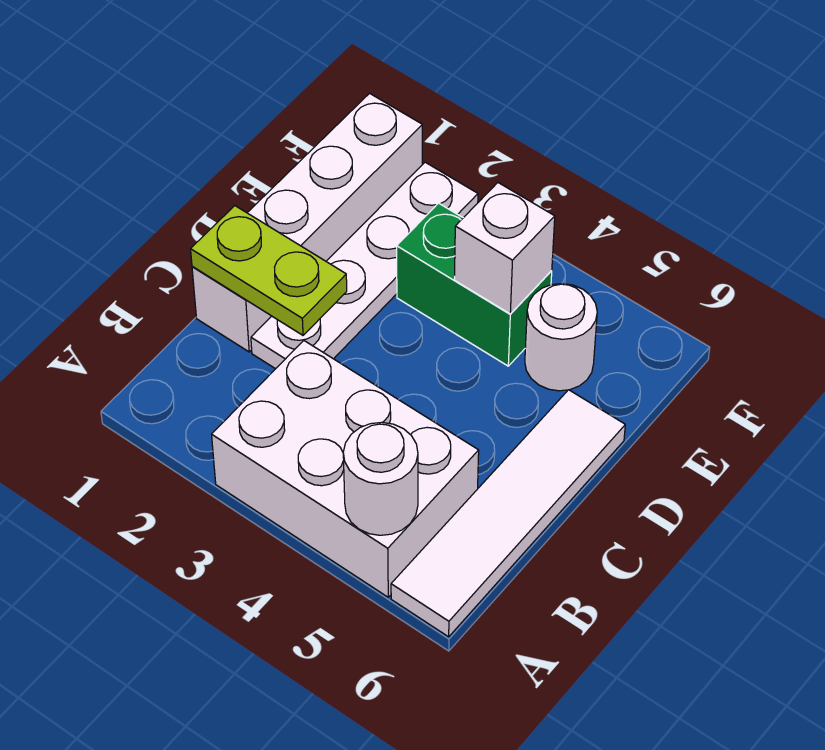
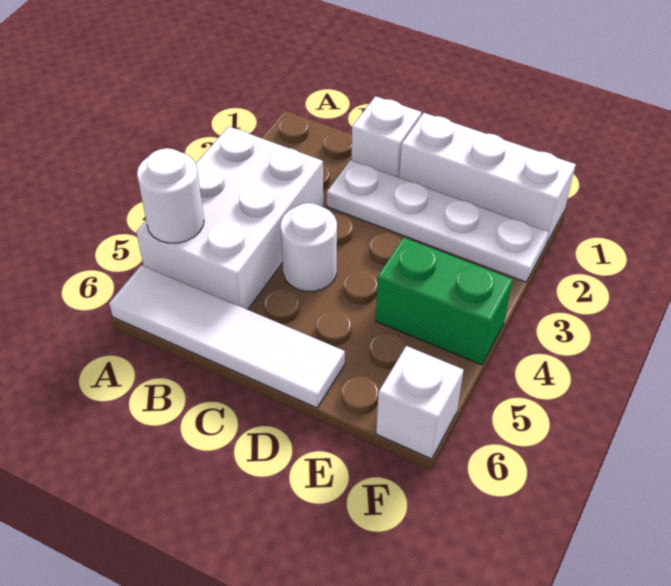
lime plate C1:C2 level 2 -> none
green brick E3:E4 level 1 -> green brick E4:F4 level 1
white brick E4 level 2 -> white brick F6 level 1
white round brick E5 level 1 -> white round brick C4 level 1

